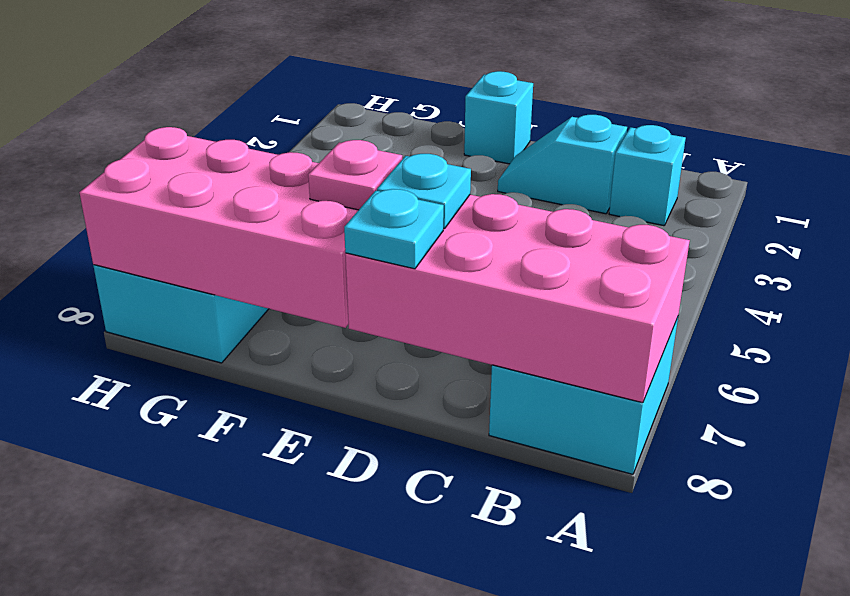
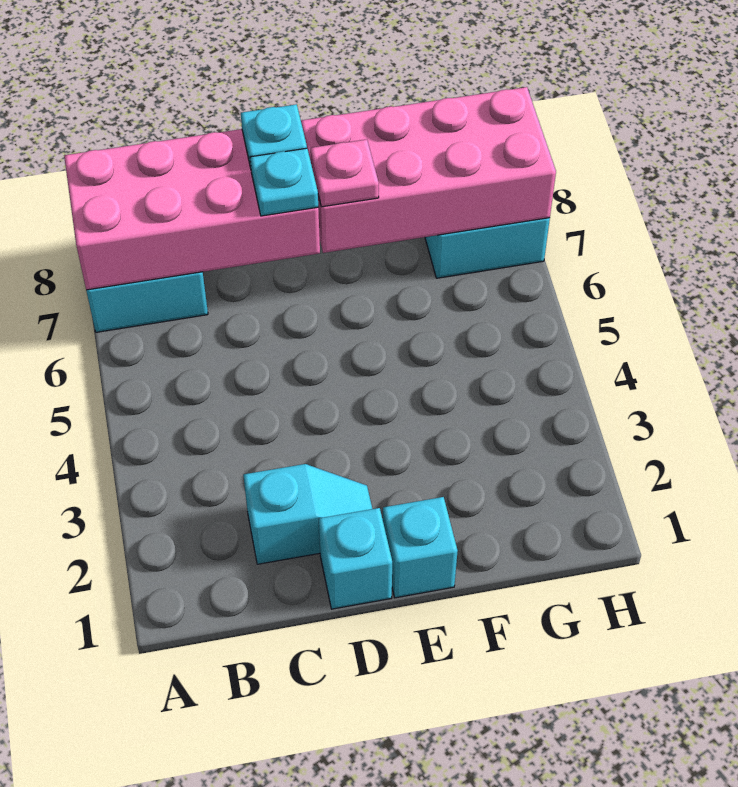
cyan brick B2 level 1 -> cyan brick D1 level 1

